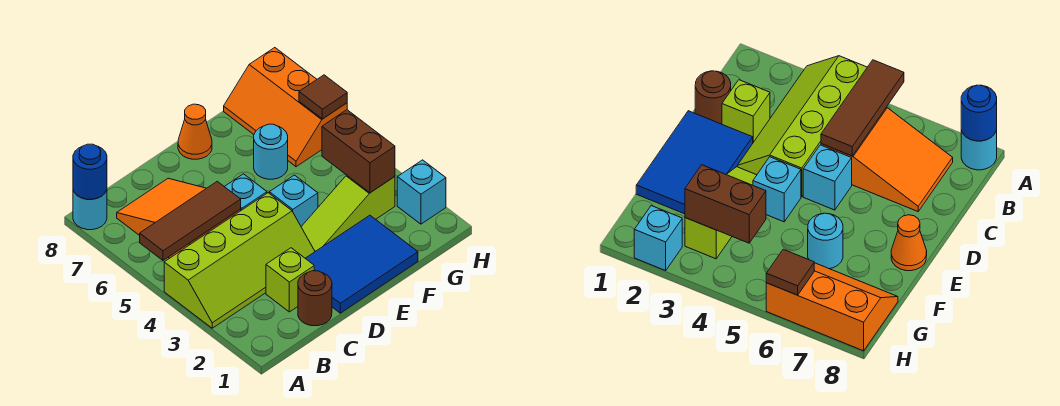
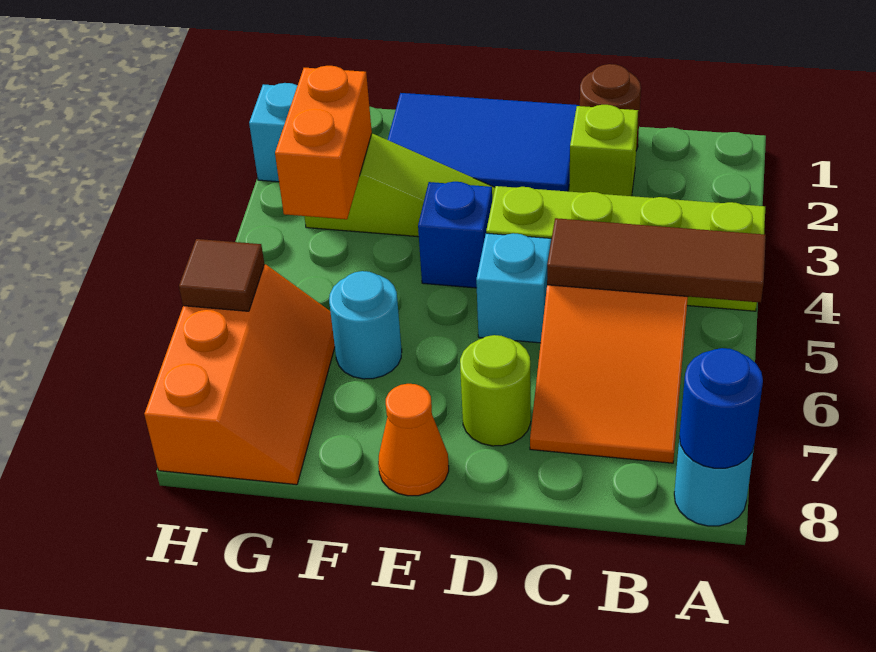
none -> lime round brick D7 level 1
cyan brick E4 level 1 -> blue brick E4 level 1
brown brick G3:G4 level 2 -> orange brick G3:G4 level 2

